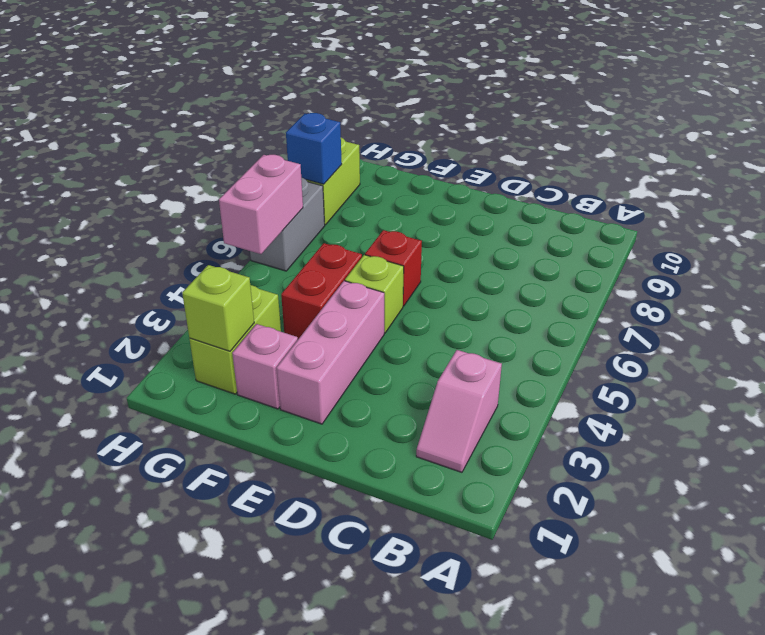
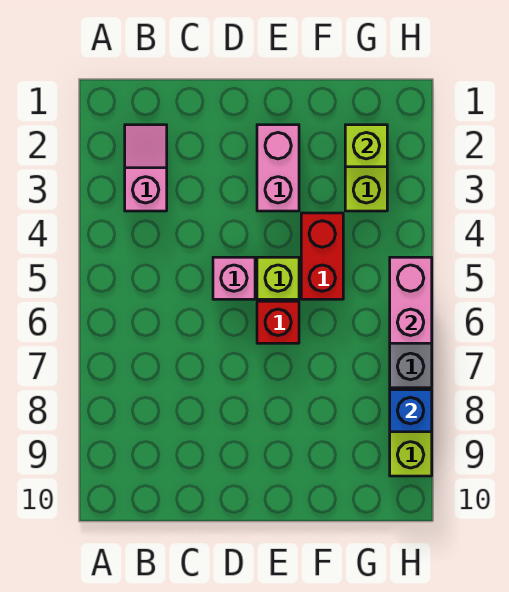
pink brick E2:E4 level 1 -> pink brick E2:E3 level 1
pink brick F2 level 1 -> pink brick D5 level 1

